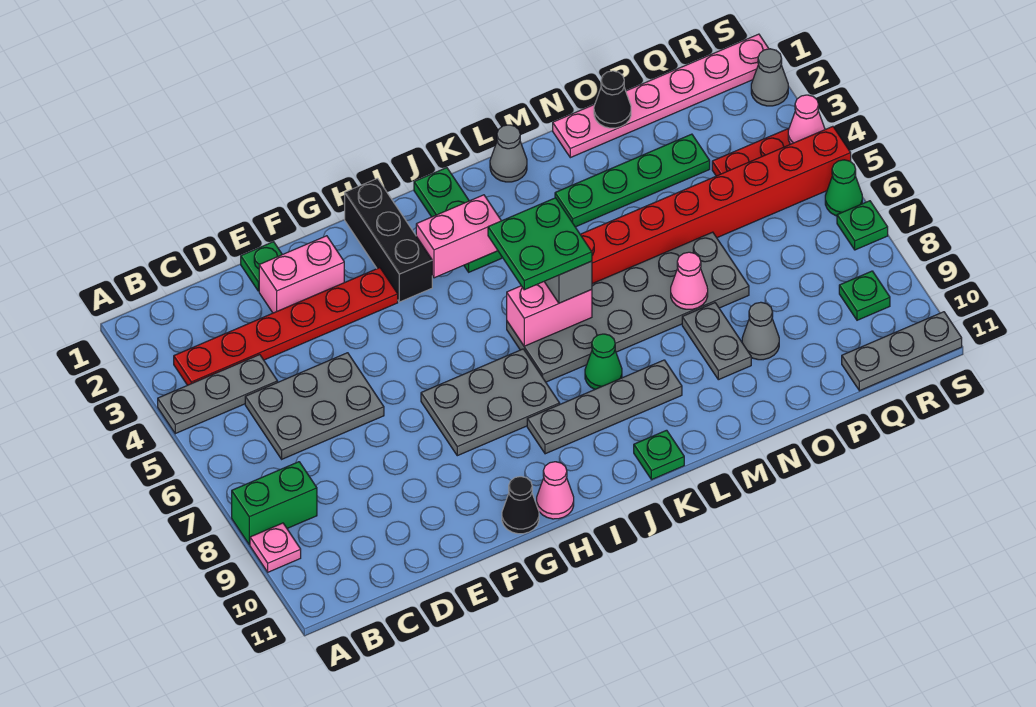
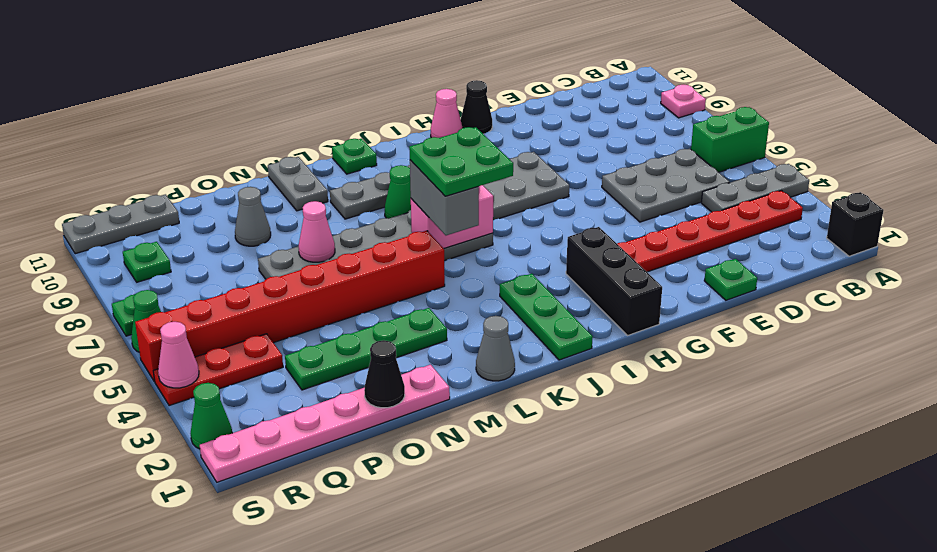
none -> black brick A1 level 1
green brick A8:B8 level 1 -> green brick A6:B6 level 1
pink brick E2:F2 level 1 -> none
pink brick I3:J3 level 2 -> none
grey plate N8:N9 level 1 -> grey plate M10:M11 level 1
grey cone S2 level 1 -> green cone S2 level 1

